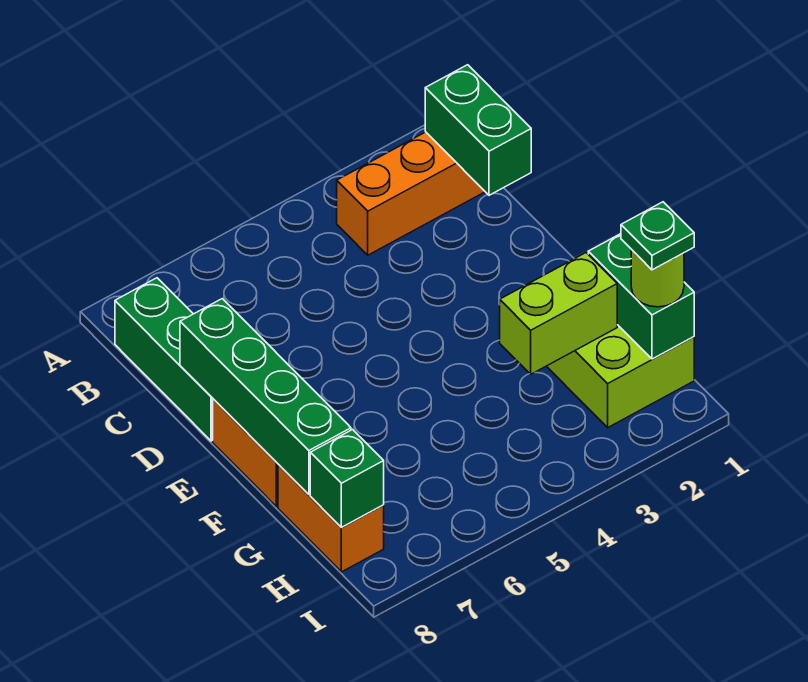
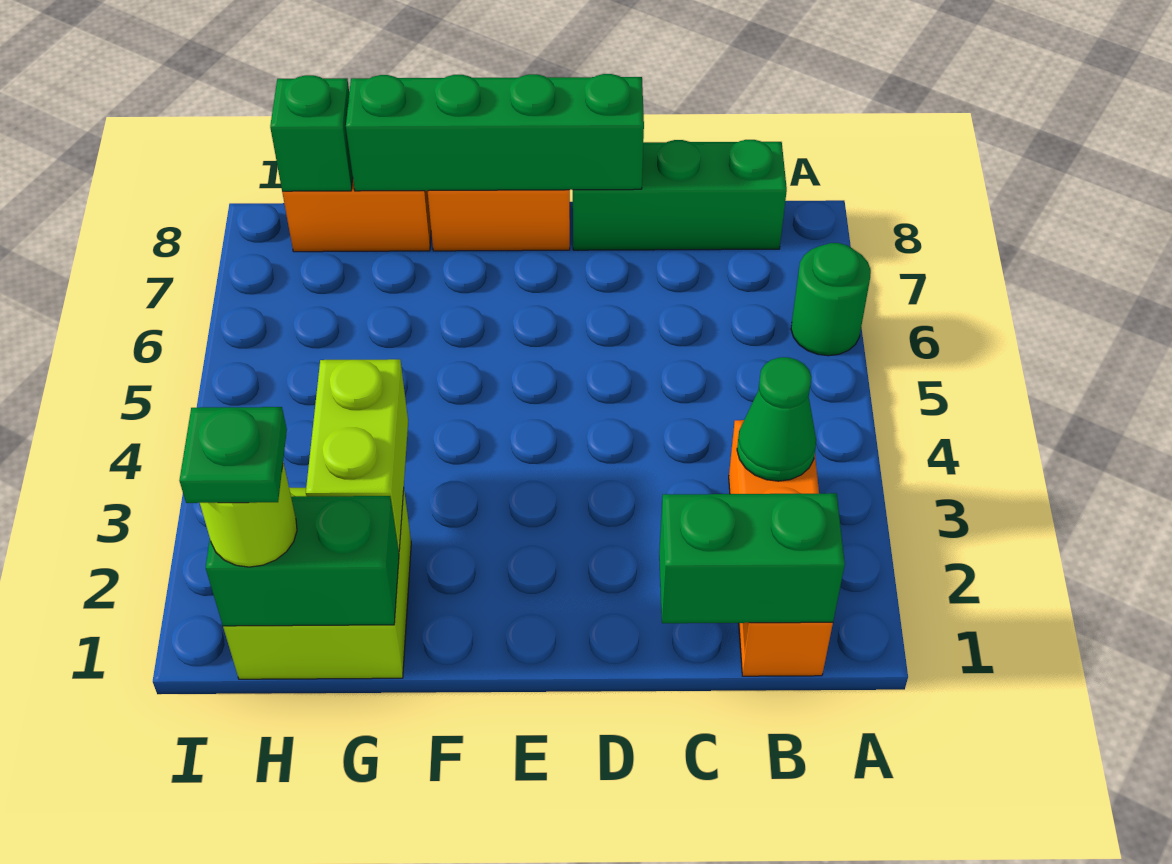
none -> green round brick A6 level 1
none -> green cone B3 level 2

